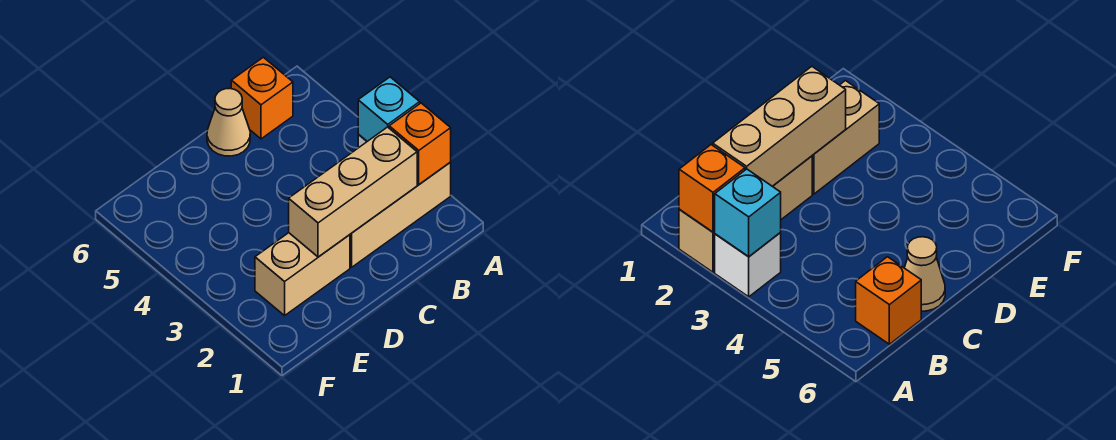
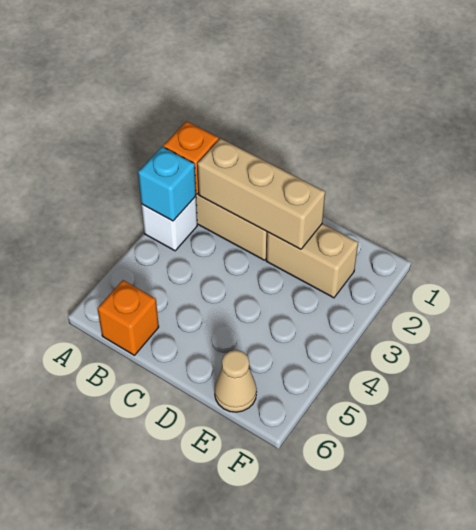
tan cone C6 level 1 -> tan cone E6 level 1

